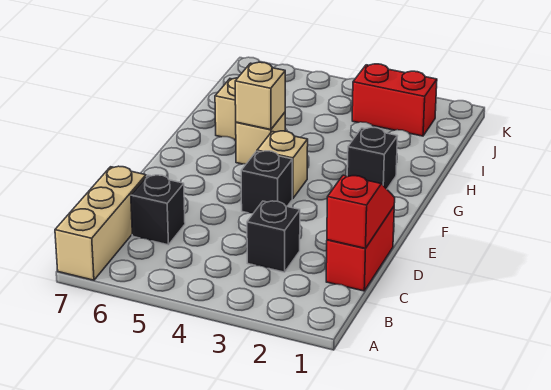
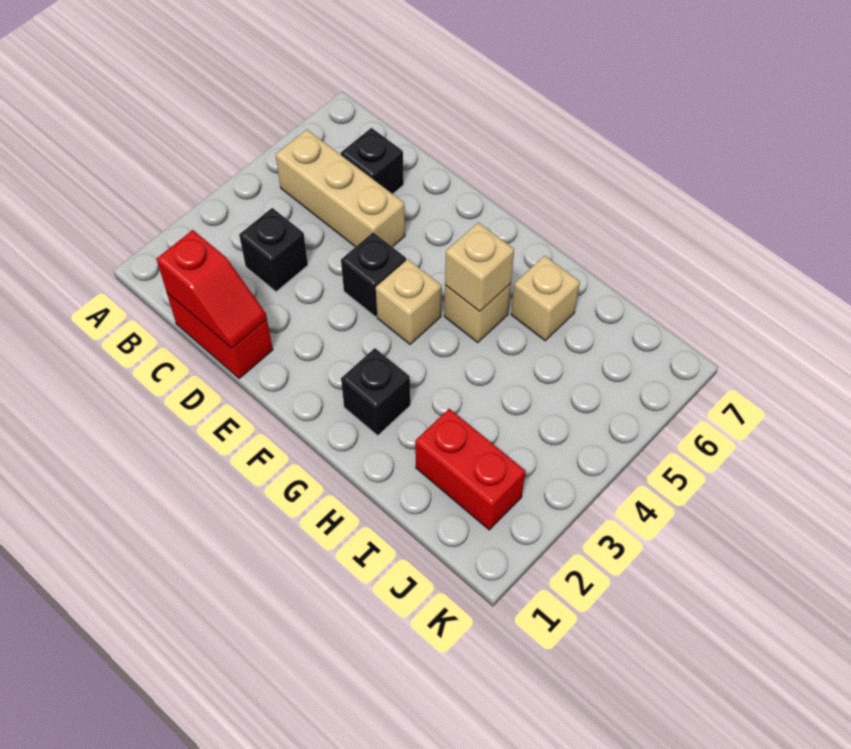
tan brick A7:C7 level 1 -> tan brick B5:D5 level 1
red brick J2:J3 level 1 -> red brick I2:J2 level 1

